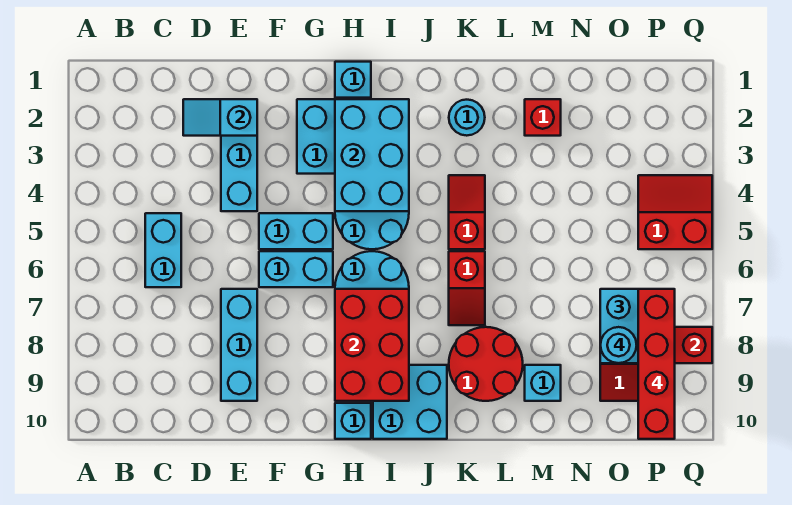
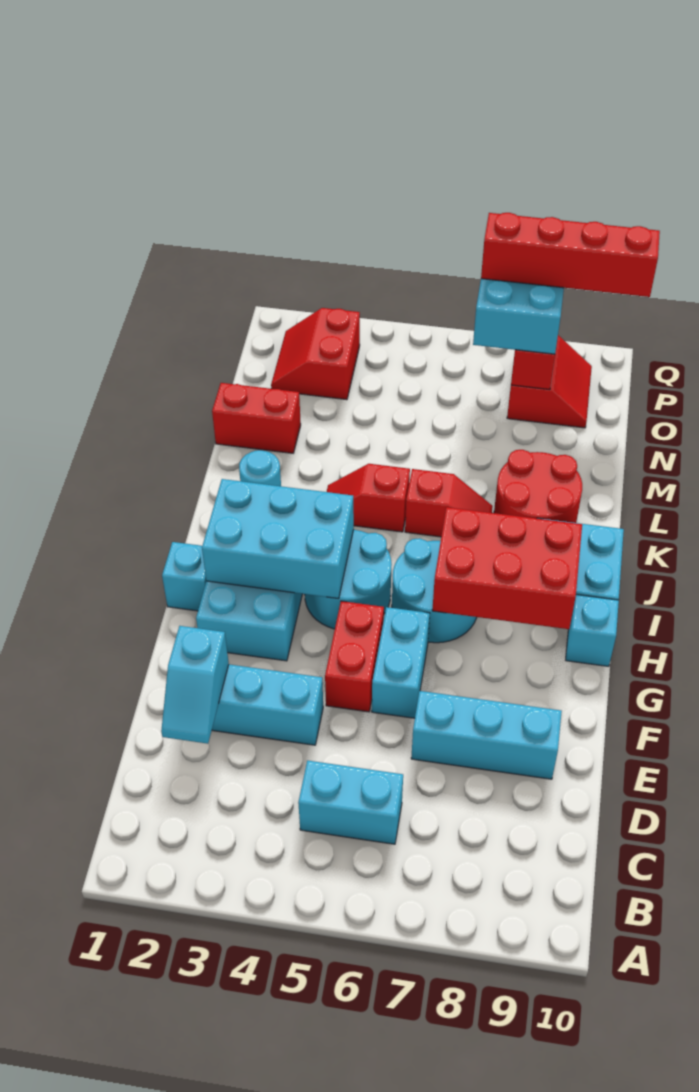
cyan brick F5:G5 level 1 -> red brick F5:G5 level 1
red brick M2 level 1 -> red brick M1:M2 level 1
cyan brick M9 level 1 -> none
cyan round brick O8 level 4 -> none
red slope P4:Q5 level 1 top 5 -> red slope O2:P3 level 1 top 3

